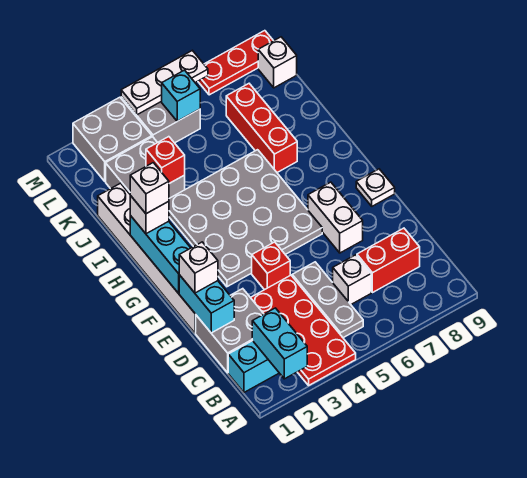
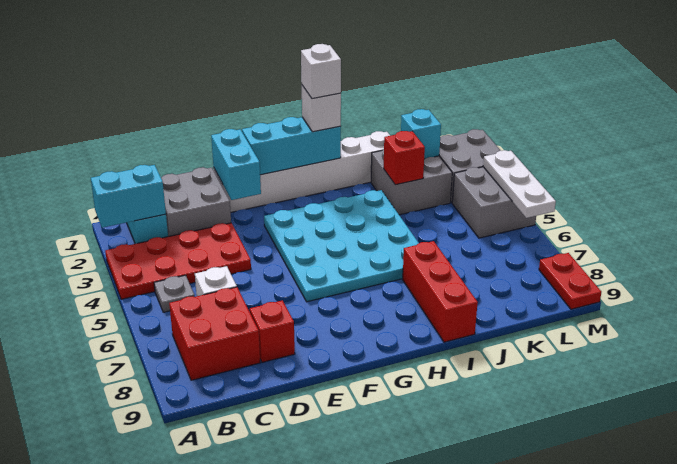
grey plate B5:D5 level 1 -> grey plate B5 level 1
red brick C7:C8 level 1 -> red brick B7:C8 level 1
cyan brick D1:E1 level 2 -> cyan brick E1:E2 level 2
white brick E1 level 3 -> none
red brick E4 level 1 -> red brick D8 level 1
white brick E7:F7 level 1 -> none
grey plate F3:I6 level 1 -> cyan plate F3:I6 level 1
white plate F9 level 1 -> none
red brick I7:K7 level 1 -> red brick I7:I9 level 1
cyan brick L5 level 2 -> cyan brick K2 level 2
white brick L9 level 1 -> none
red plate M7:M9 level 1 -> red plate M8:M9 level 1

